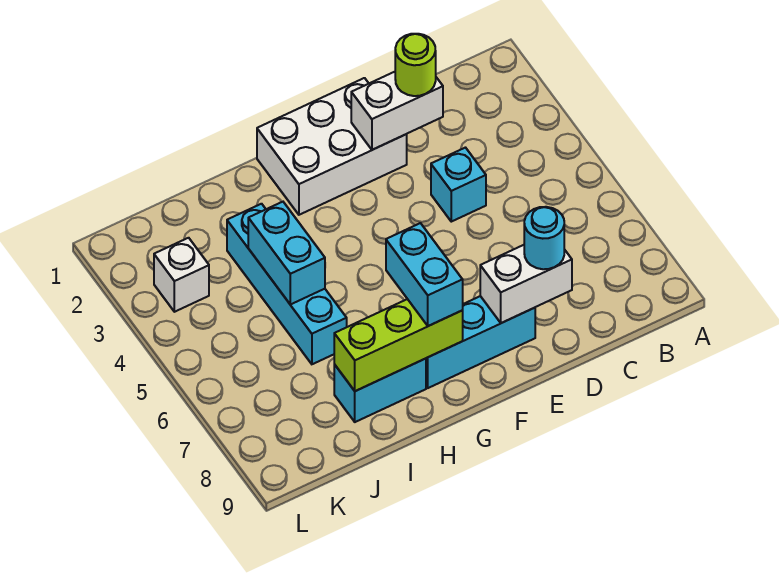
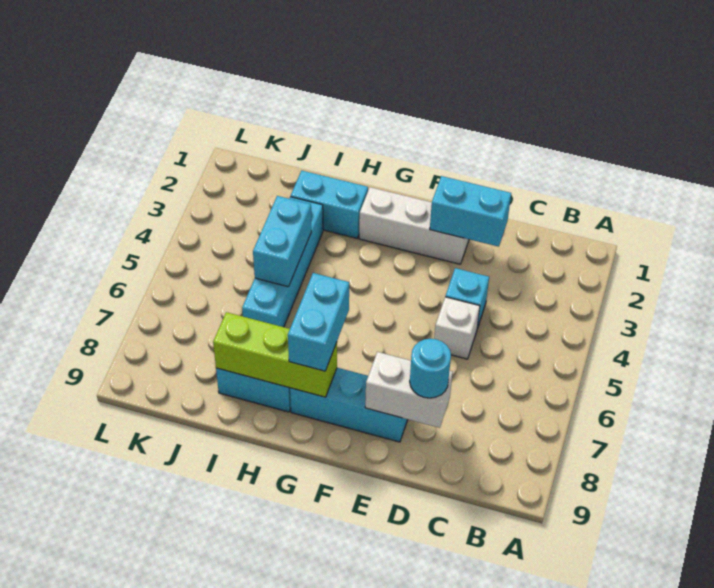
white brick D2:E2 level 2 -> cyan brick D2:E2 level 2
lime round brick D2 level 3 -> none
white brick E1:G2 level 1 -> white brick E2:G2 level 1
none -> cyan brick H2:I2 level 1
white brick K3 level 1 -> white brick D5 level 1

